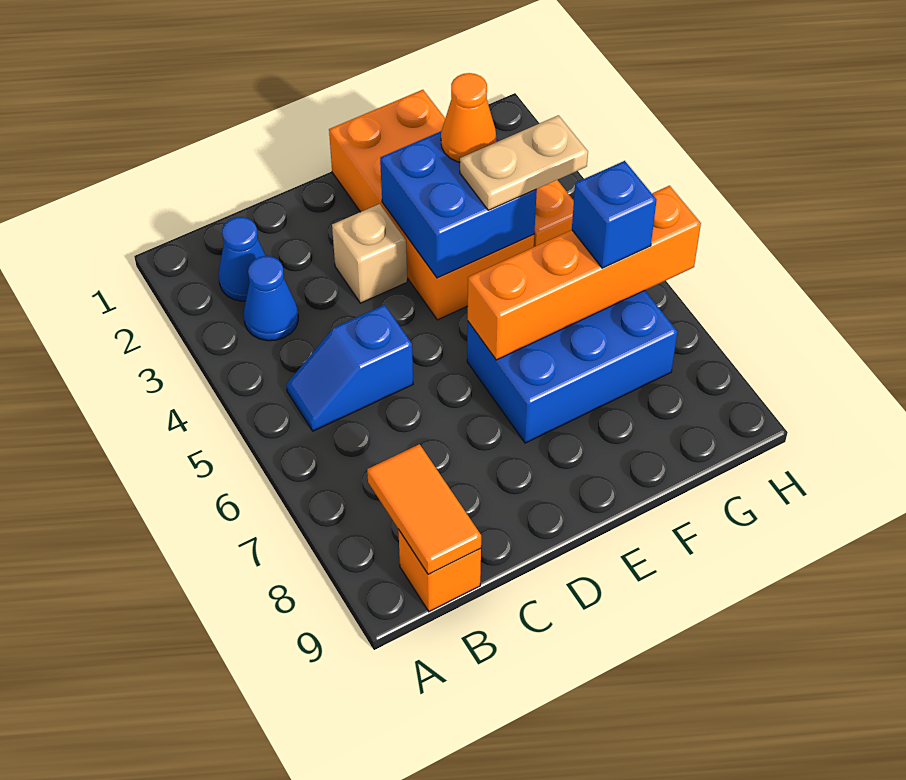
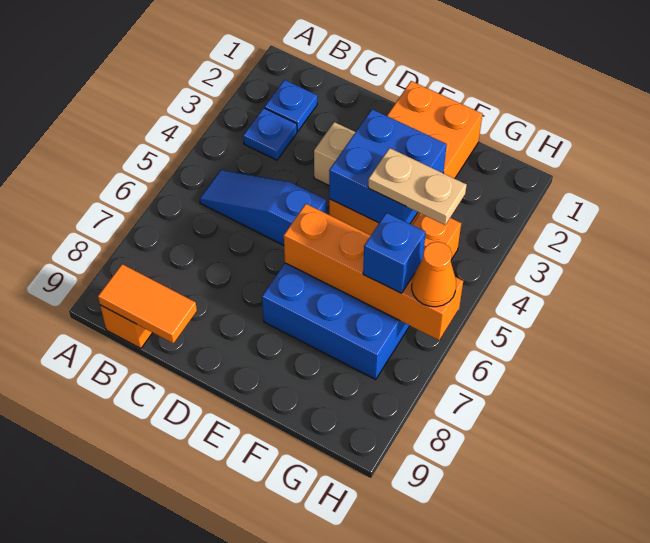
blue cone B2 level 1 -> blue plate B2 level 1
blue cone B3 level 1 -> blue plate B3 level 1
blue slope B5:C5 level 1 top C -> blue slope B5:D5 level 1 top D
orange tile B8:B9 level 2 -> orange tile B9:C9 level 2
orange cone F3 level 3 -> orange cone H6 level 3

